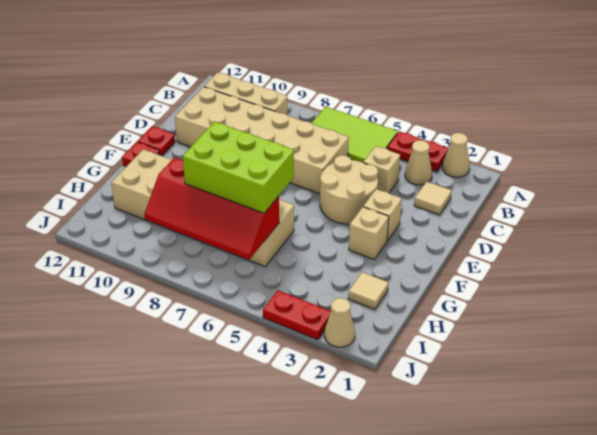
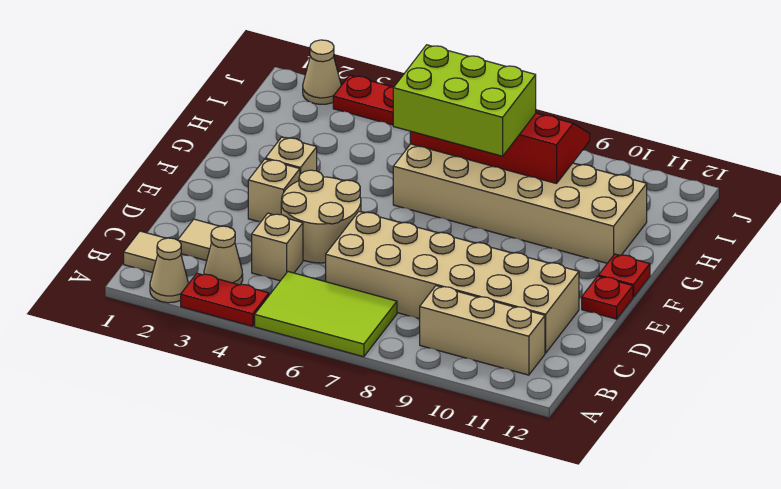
tan tile H2 level 1 -> tan tile B1 level 1

